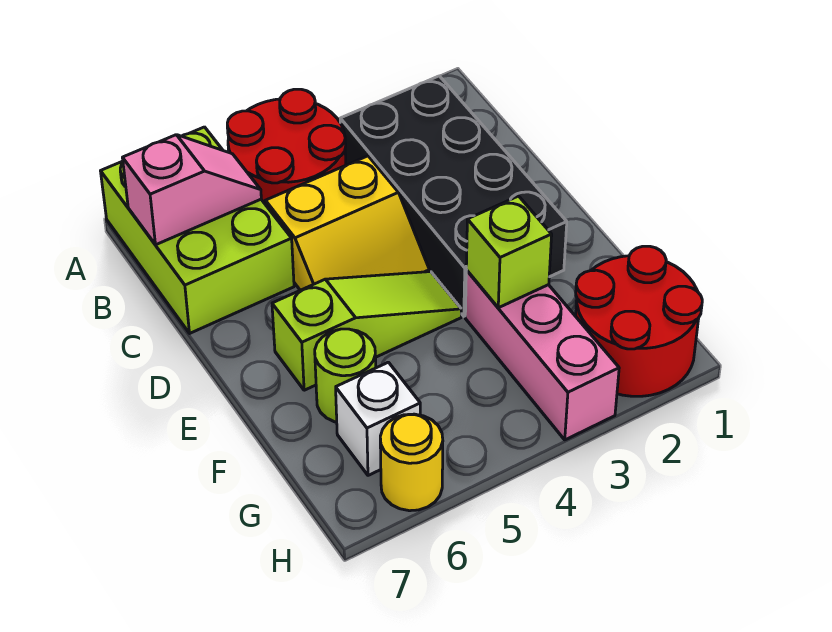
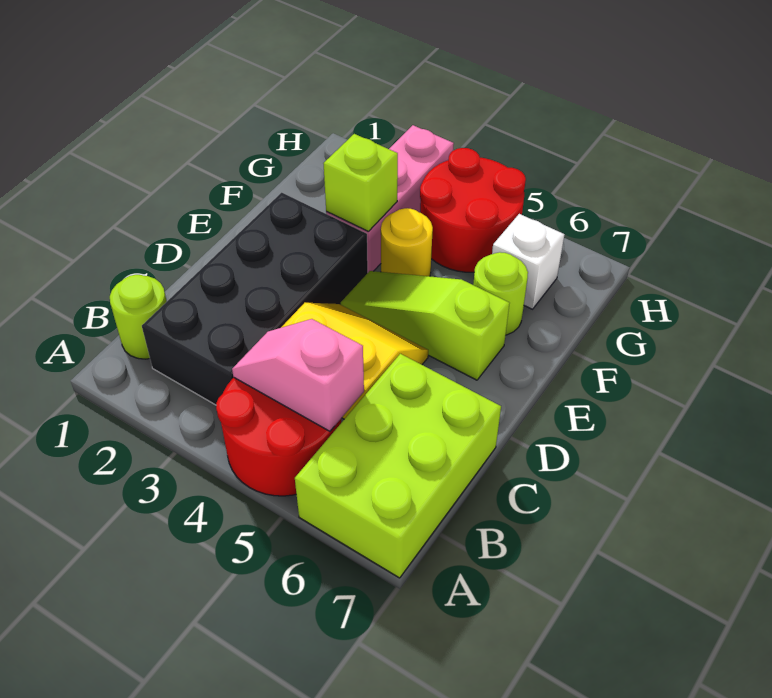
none -> lime round brick B1 level 1
pink slope B6:B7 level 2 top 7 -> pink slope B4:B5 level 2 top 5
red round brick G1:H2 level 1 -> red round brick G4:H5 level 1
yellow round brick H6 level 1 -> yellow round brick F4 level 1

